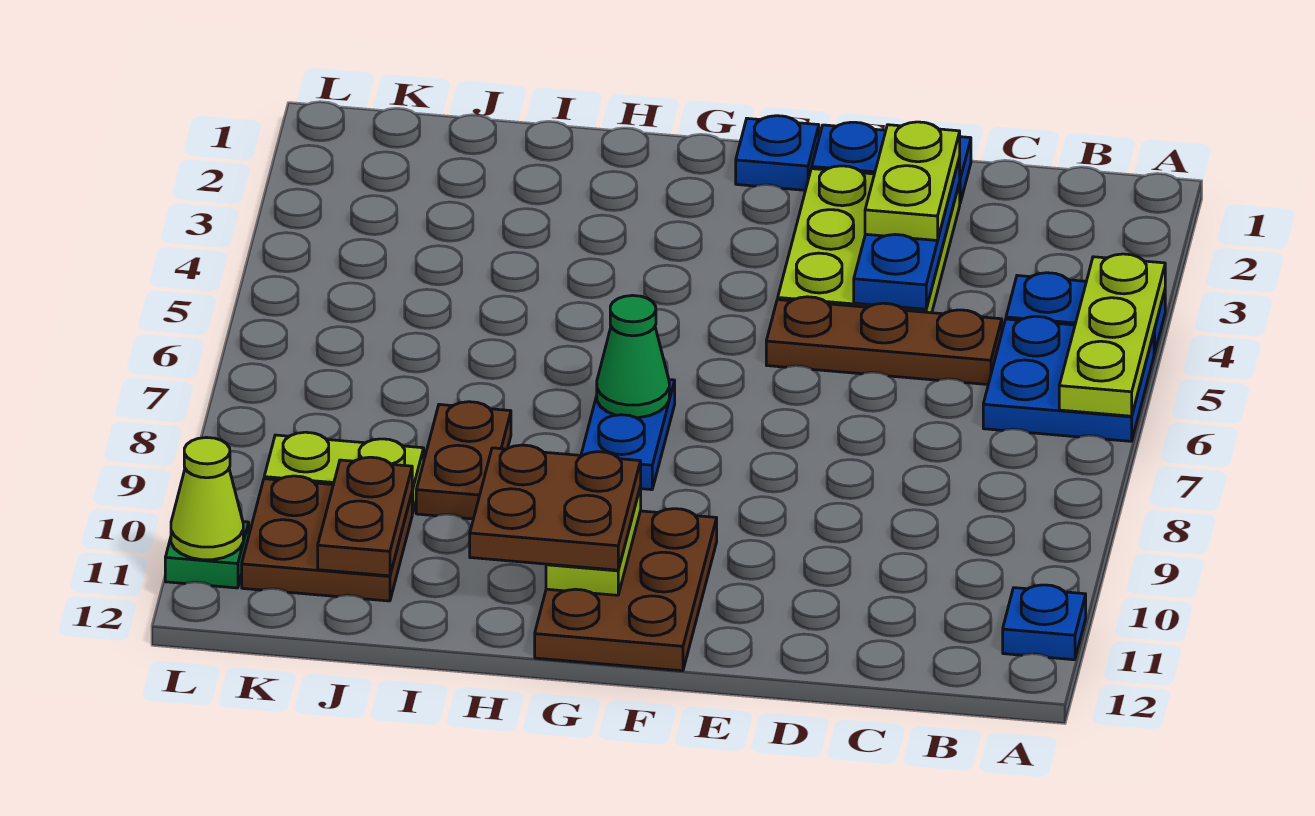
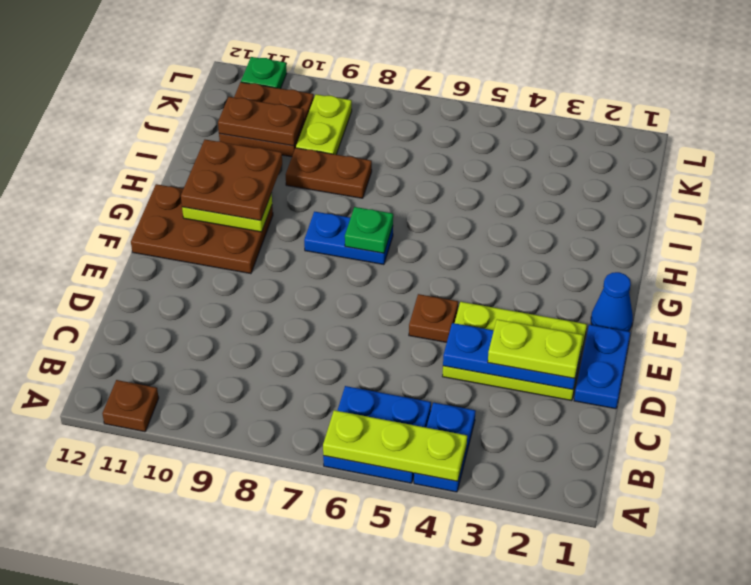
blue plate A11 level 1 -> brown plate A11 level 1
brown plate C5:E5 level 1 -> brown plate E5 level 1
blue plate F1 level 1 -> blue cone F1 level 1
green cone G7 level 2 -> green plate G7 level 2
lime cone L11 level 2 -> none

